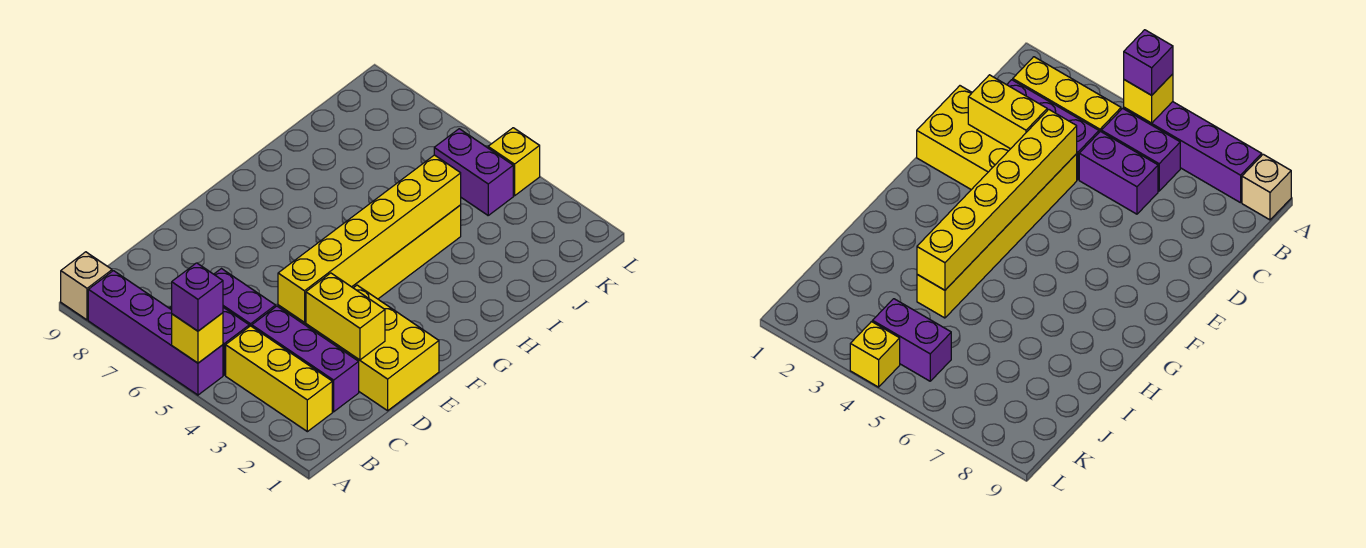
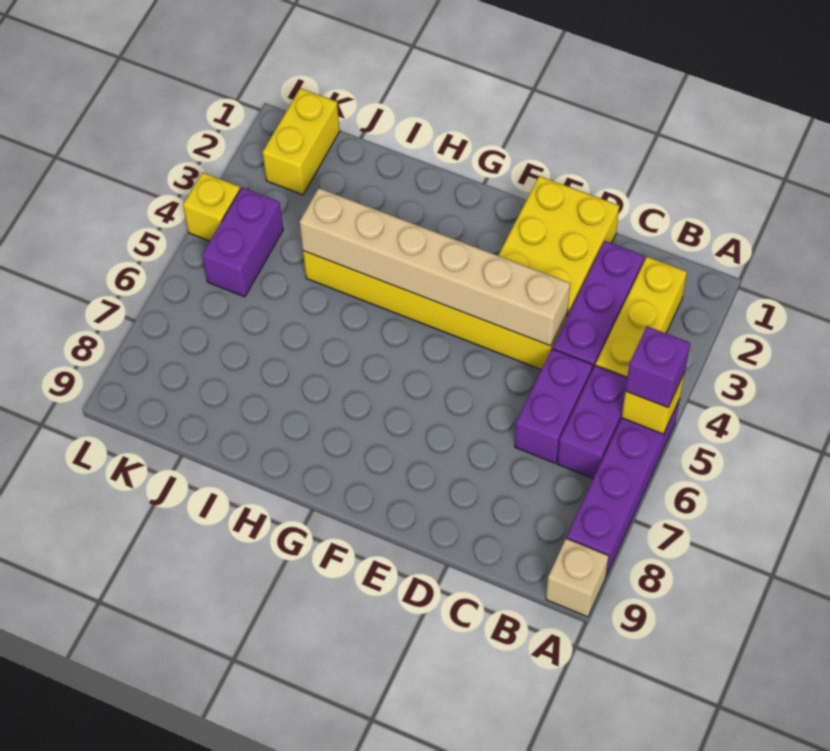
yellow brick D2:D3 level 2 -> yellow brick K1:K2 level 1
yellow brick D4:I4 level 2 -> tan brick D4:I4 level 2

